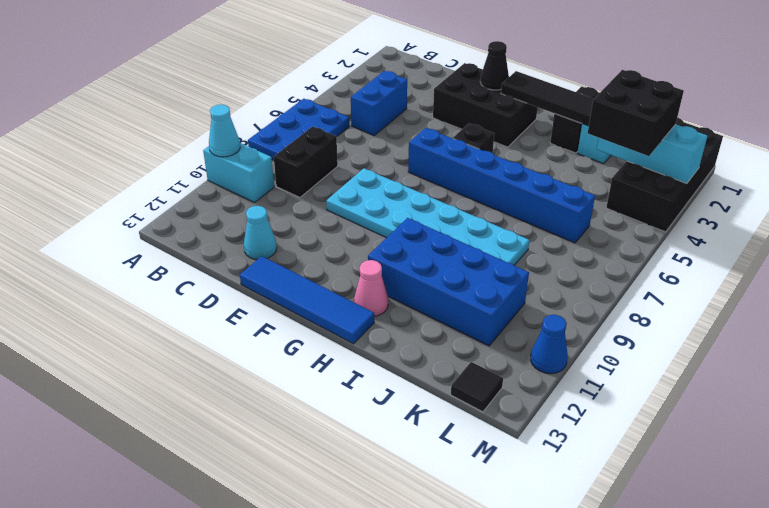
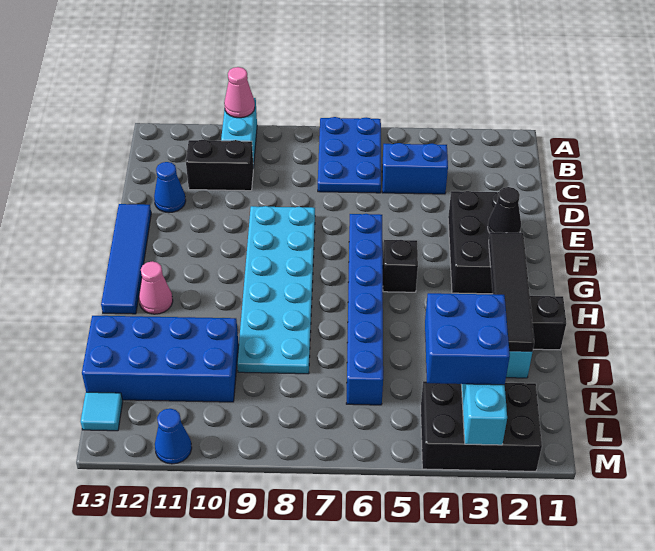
blue plate A6:B8 level 1 -> blue plate A6:C7 level 1
cyan cone A10 level 2 -> pink cone A10 level 2
black brick C8:C9 level 1 -> black brick C10:C11 level 1
cyan cone D12 level 1 -> blue cone D12 level 1
blue brick H10:K11 level 1 -> blue brick J10:K13 level 1
black brick K3:L4 level 3 -> blue brick K3:L4 level 3
black brick L1:M4 level 1 -> black brick L2:M4 level 1
black tile L13 level 1 -> cyan tile L13 level 1

